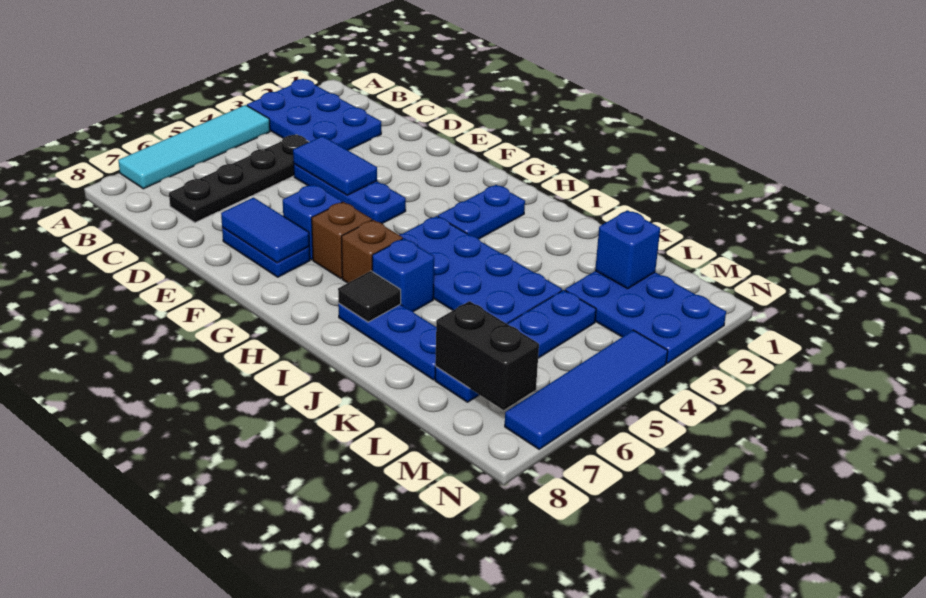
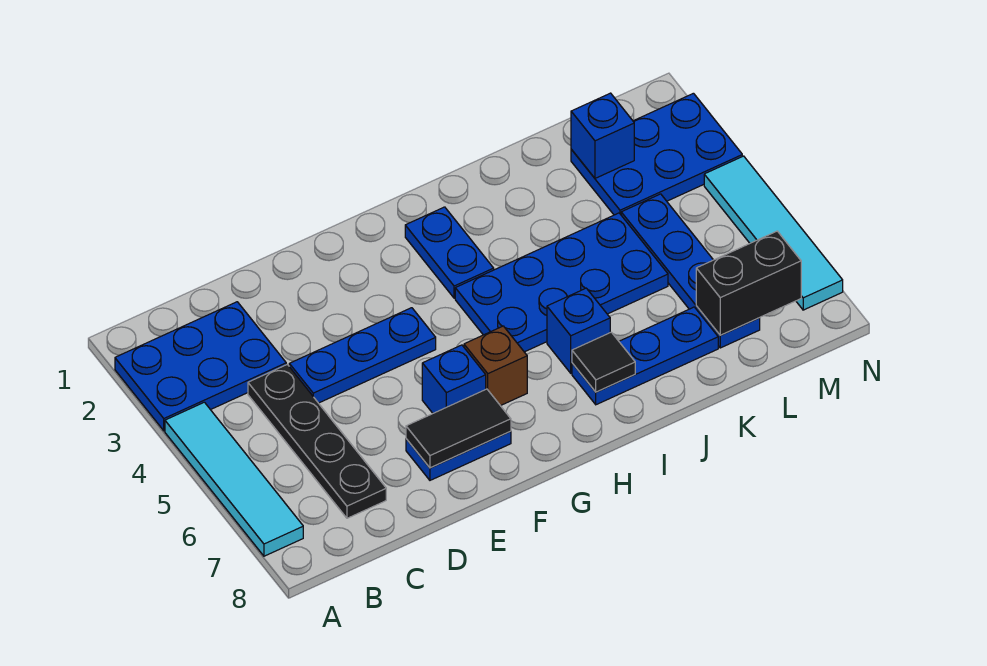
blue tile D4:E4 level 2 -> none
blue tile E7:F7 level 2 -> black tile E7:F7 level 2
brown brick H6 level 1 -> none
blue tile N4:N7 level 1 -> cyan tile N4:N7 level 1

